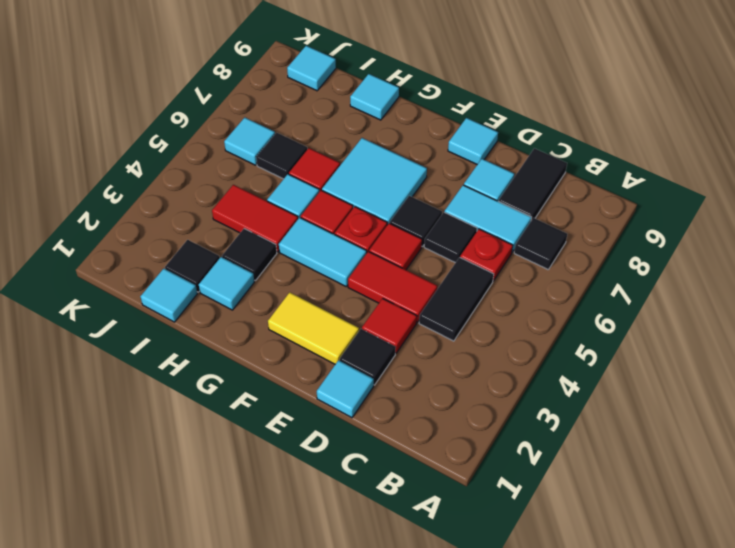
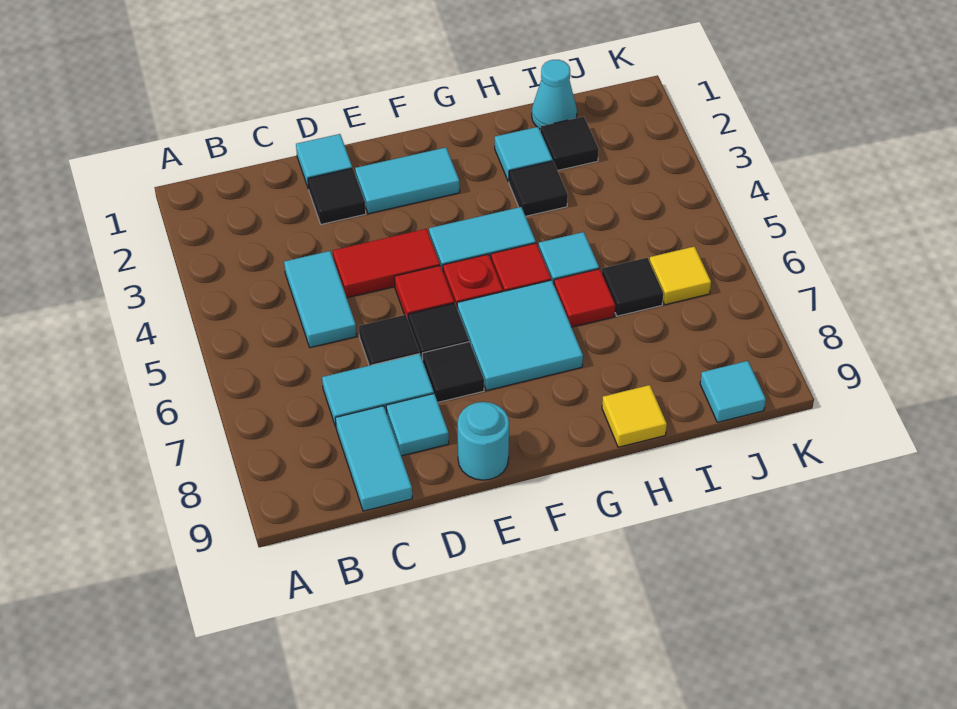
black tile B7 level 1 -> black tile E7 level 1
black tile C4:C5 level 1 -> cyan tile C4:C5 level 1
red plate C6 level 1 -> none
black tile C8:C9 level 1 -> cyan tile C8:C9 level 1
red tile D3 level 1 -> none
yellow tile E2:F2 level 1 -> cyan tile E2:F2 level 1
cyan tile E9 level 1 -> cyan round brick E9 level 1
red tile H4:I4 level 1 -> none
cyan tile H9 level 1 -> yellow tile H9 level 1
cyan tile I1 level 1 -> cyan cone I1 level 1
cyan tile J6 level 1 -> yellow tile J6 level 1

